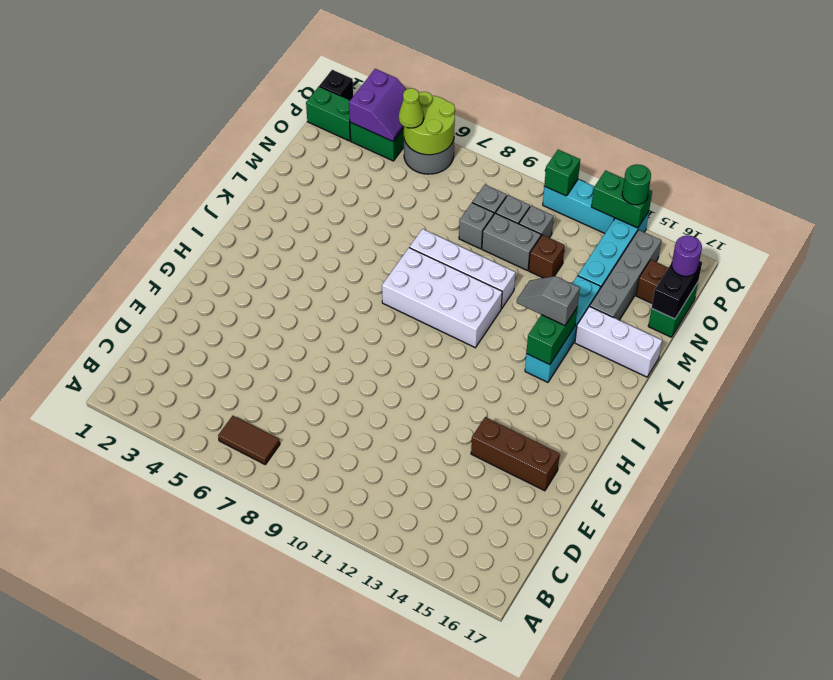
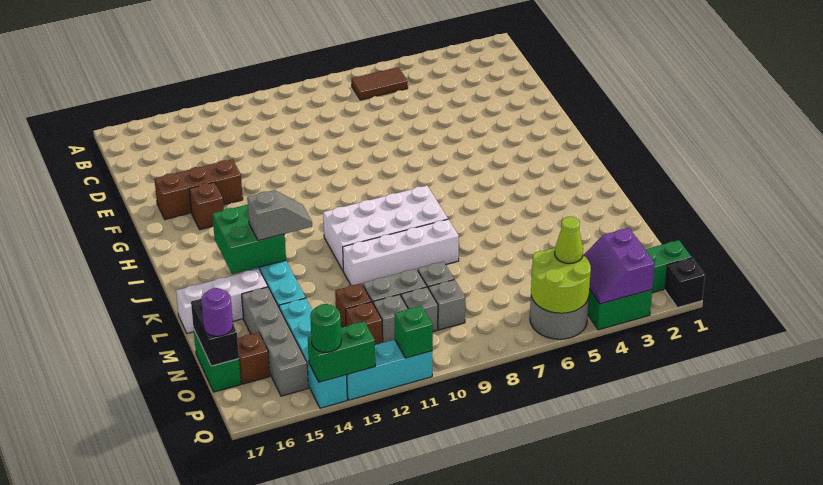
none -> brown brick G15 level 1
green brick J14:K14 level 2 -> green brick J14:K15 level 2
none -> brown brick O12 level 1

